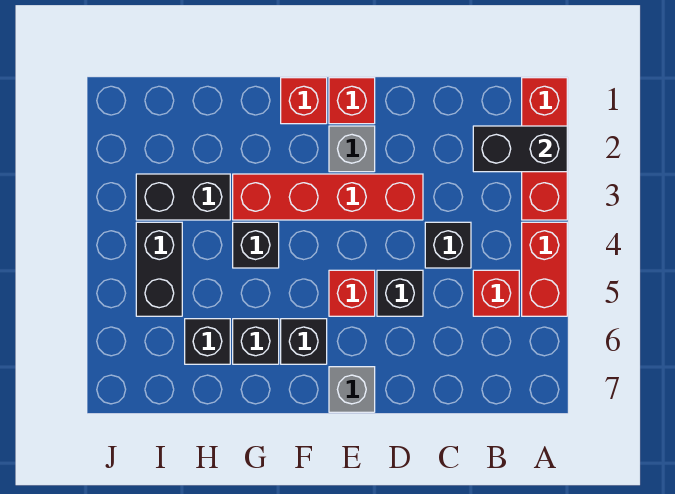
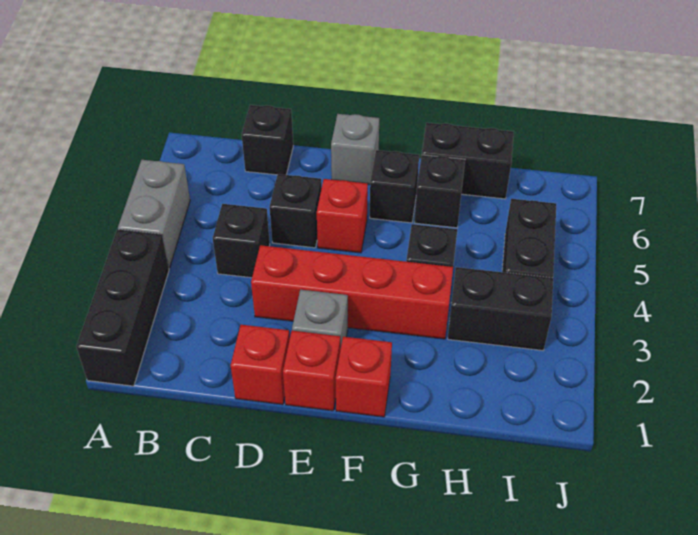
red brick A1:A3 level 1 -> black brick A1:A3 level 1
black brick A2:B2 level 2 -> black brick G7:H7 level 1
red brick A4:A5 level 1 -> grey brick A4:A5 level 1
red brick B5 level 1 -> red brick D1 level 1
black brick H6 level 1 -> black brick C7 level 1

